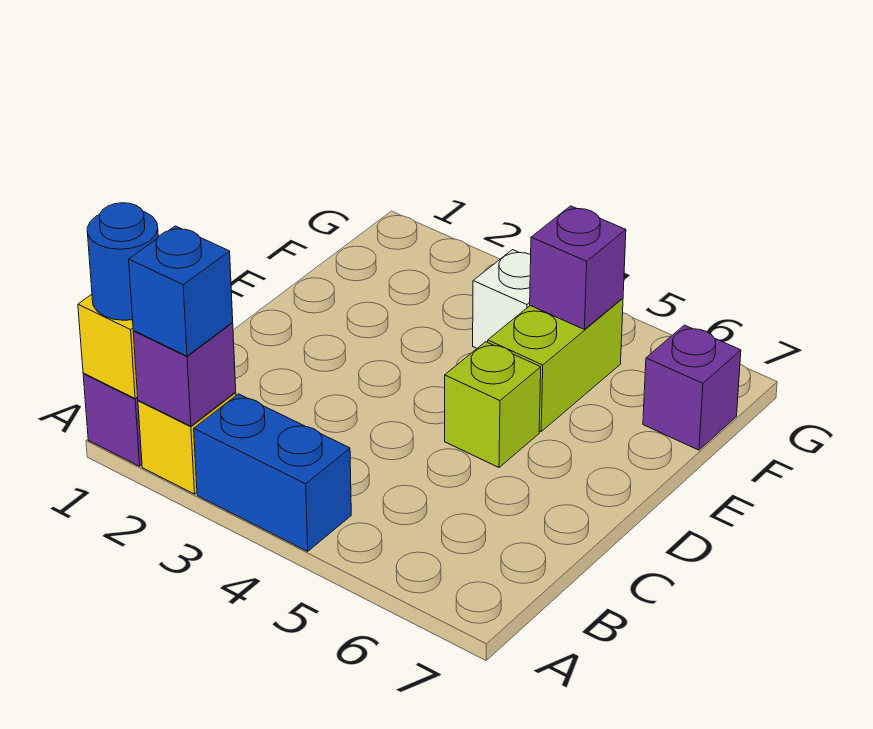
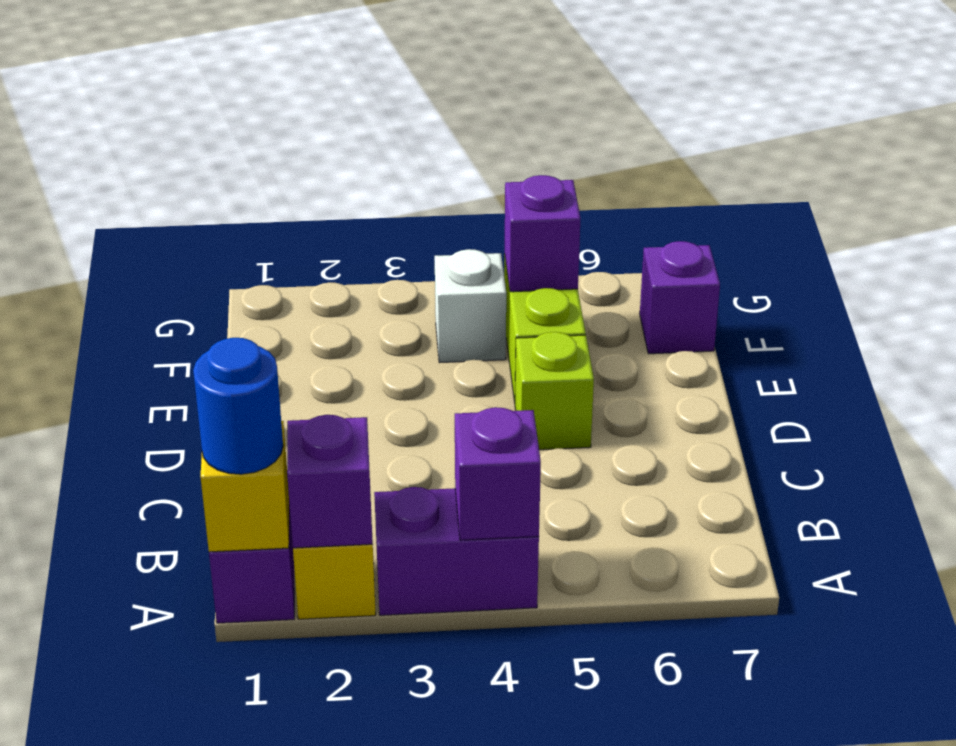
blue brick A2 level 3 -> none
blue brick A3:A4 level 1 -> purple brick A3:A4 level 1
none -> purple brick A4 level 2

